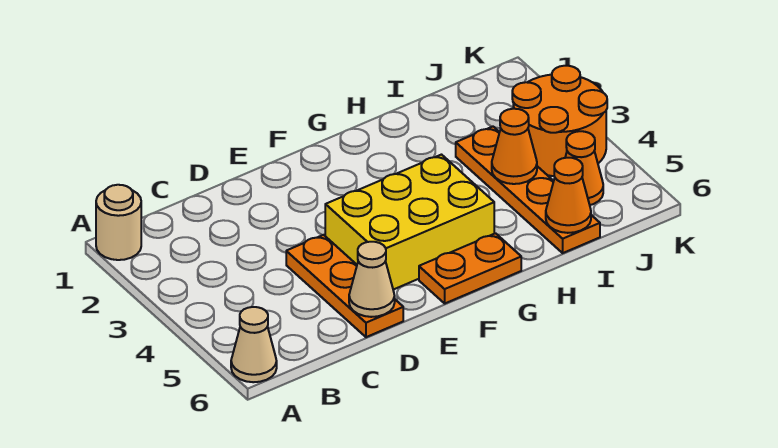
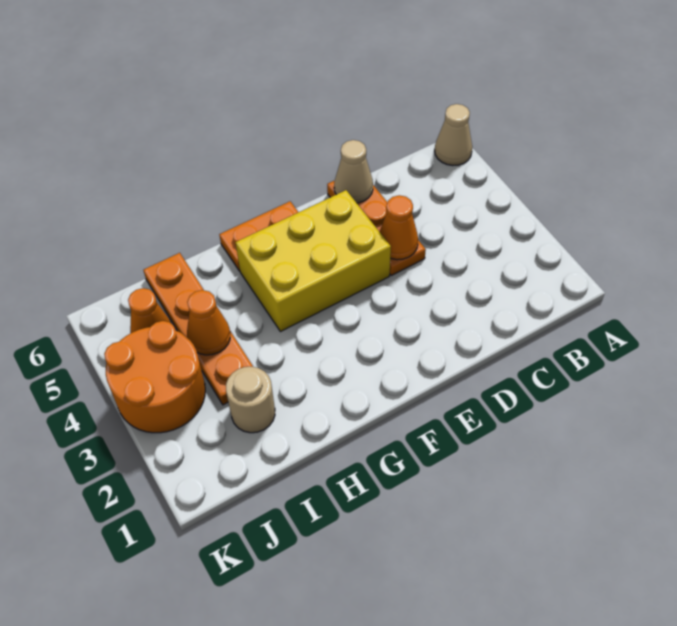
tan round brick A1 level 1 -> tan round brick I2 level 1
orange cone I6 level 2 -> orange cone D4 level 2

